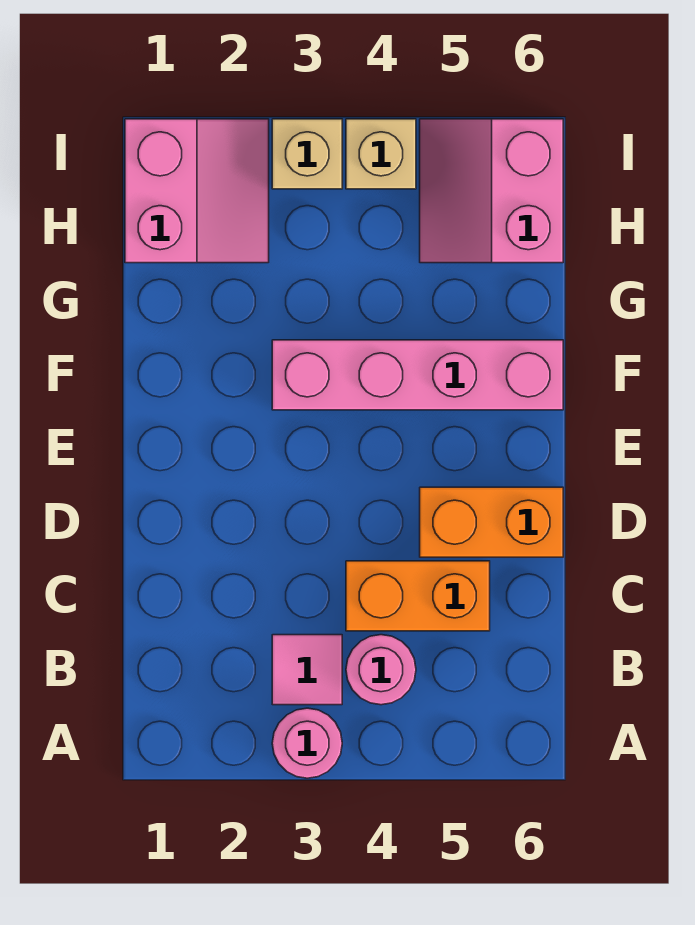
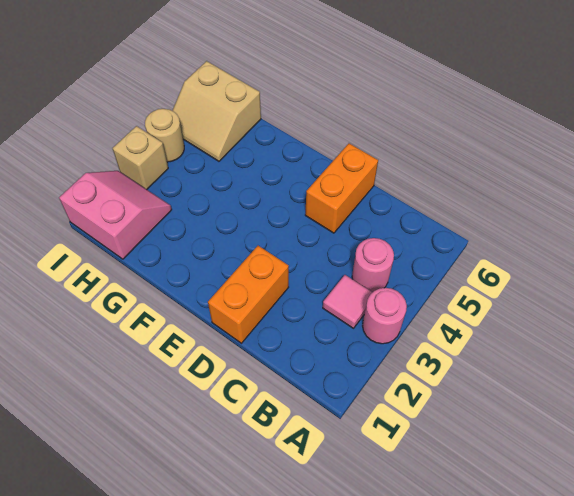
orange brick C4:C5 level 1 -> orange brick D1:D2 level 1
pink brick F3:F6 level 1 -> none
pink slope H5:I6 level 1 top 6 -> tan slope H5:I6 level 1 top 6
tan brick I4 level 1 -> tan round brick I4 level 1

